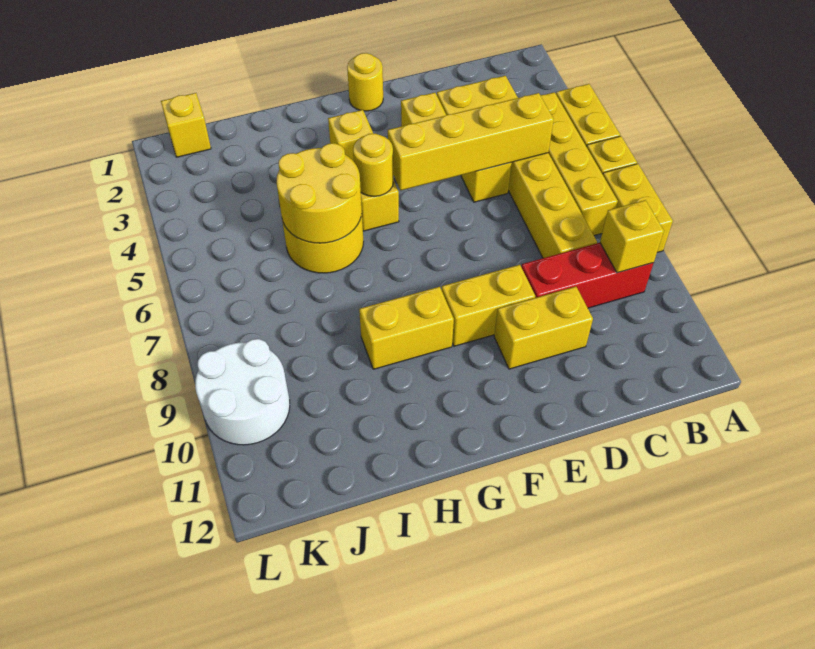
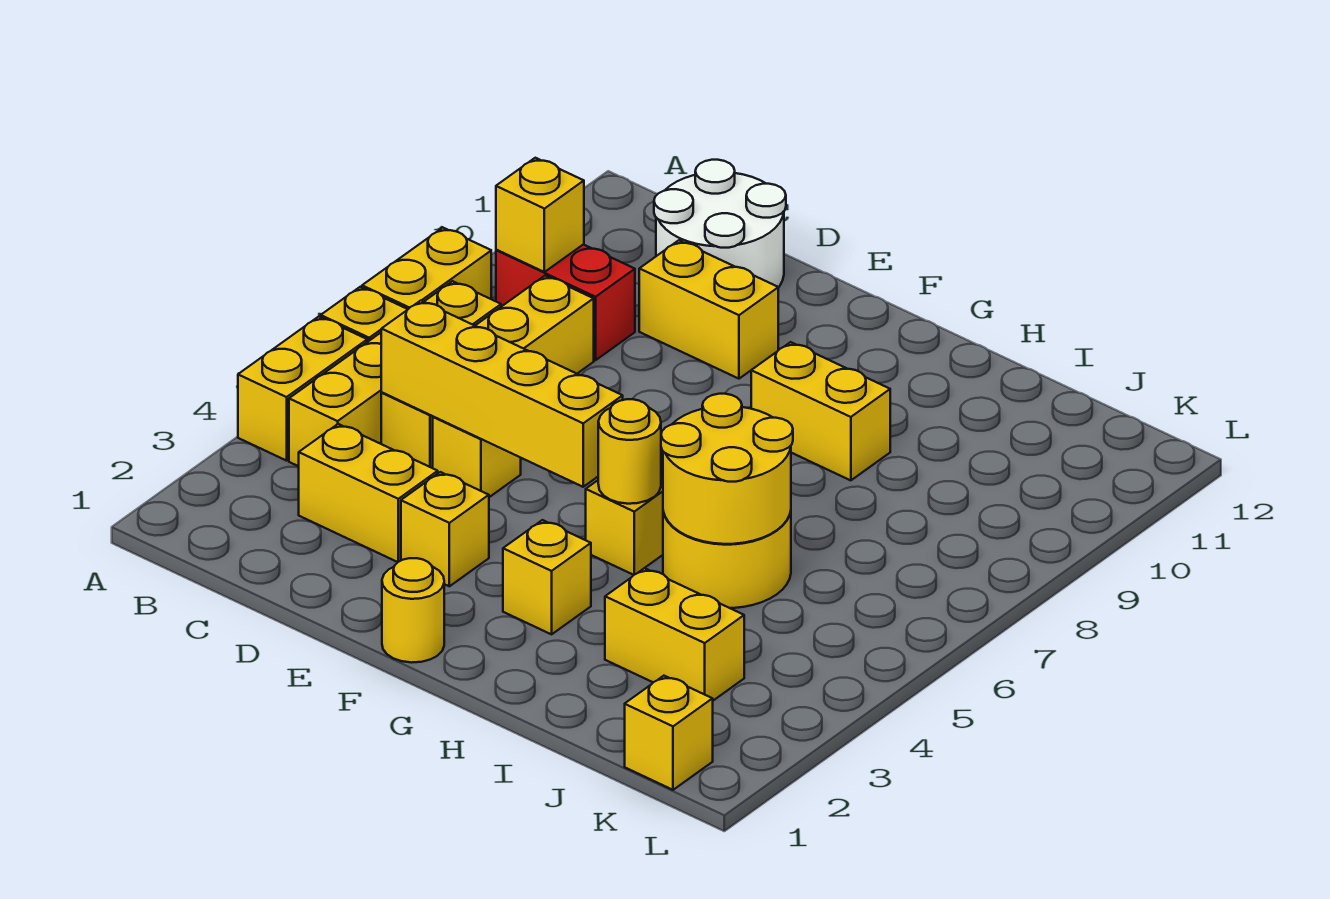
red brick B9:D9 level 1 -> red brick B9:C9 level 1
yellow brick E9:F9 level 1 -> yellow brick I3:J3 level 1
white round brick K9:L10 level 1 -> white round brick C11:D12 level 1

